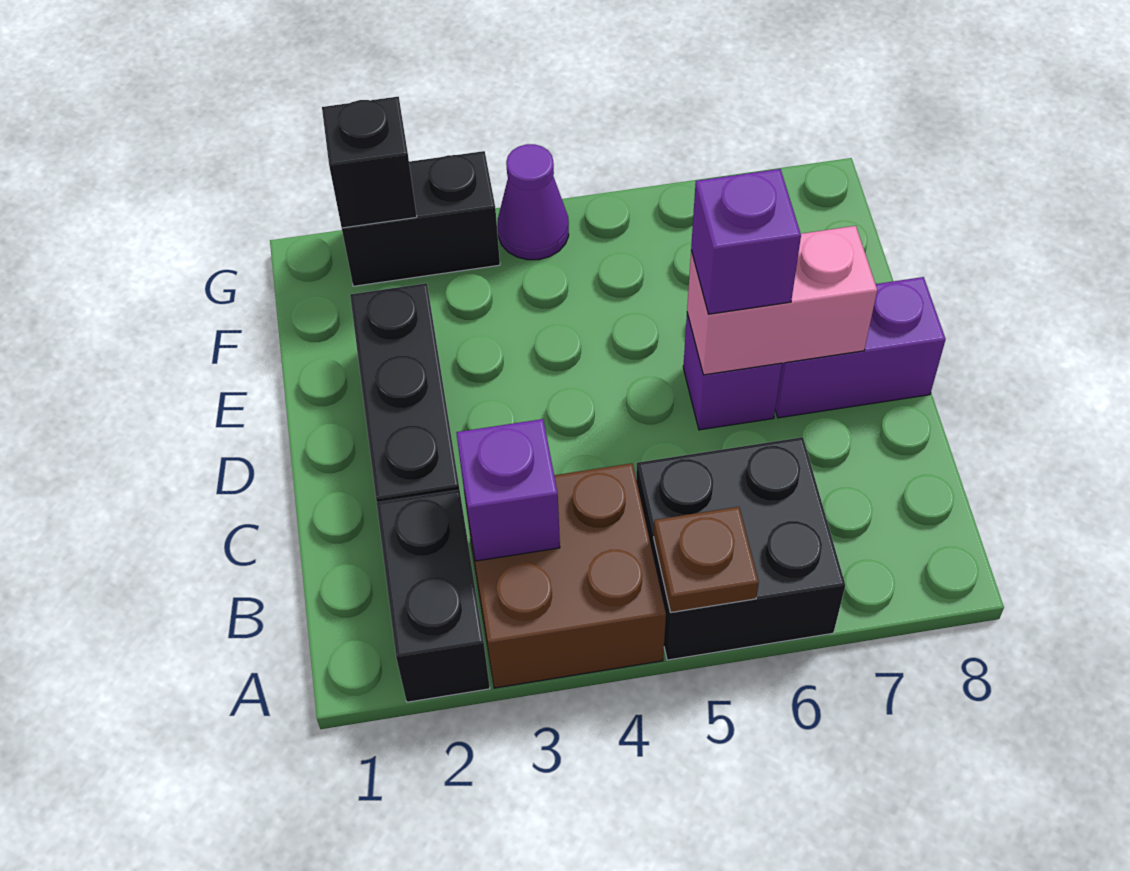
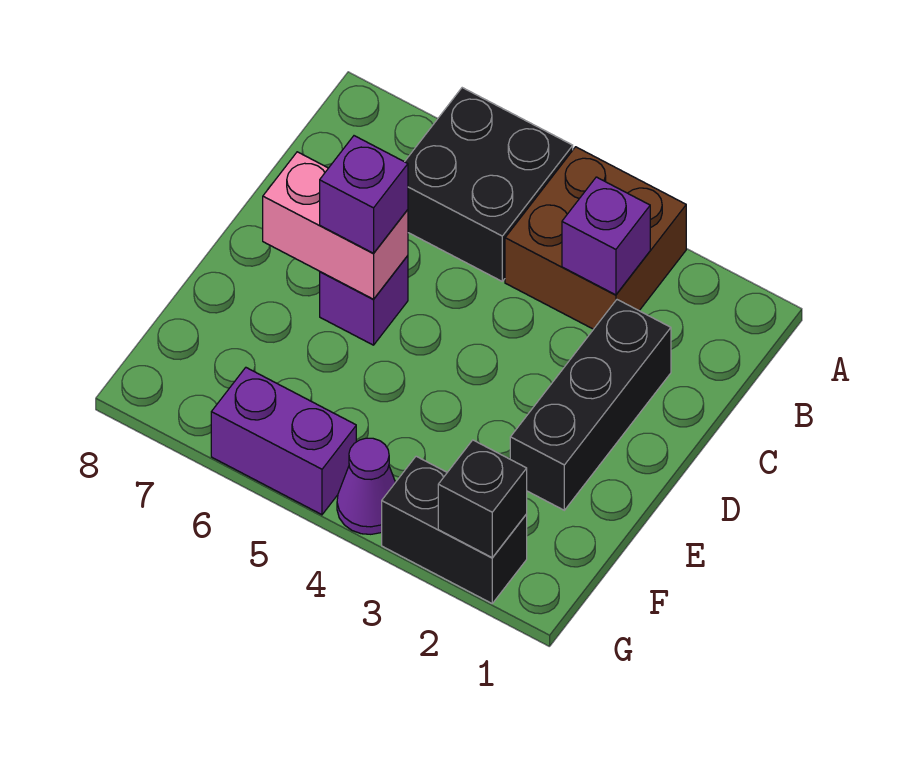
black brick A2:B2 level 1 -> none
brown plate A5 level 2 -> none
purple brick D7:D8 level 1 -> purple brick G5:G6 level 1

